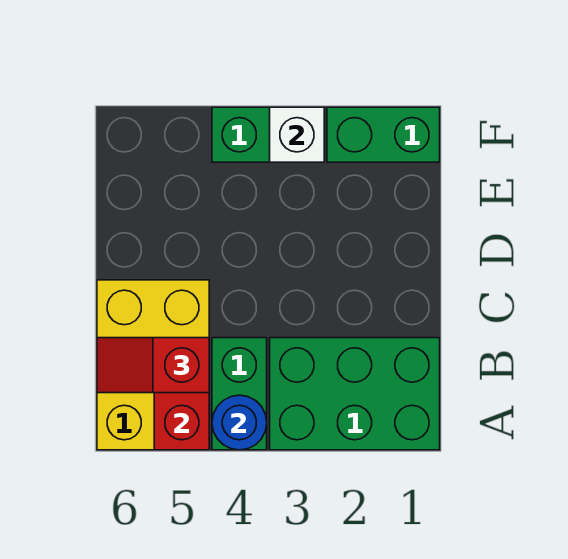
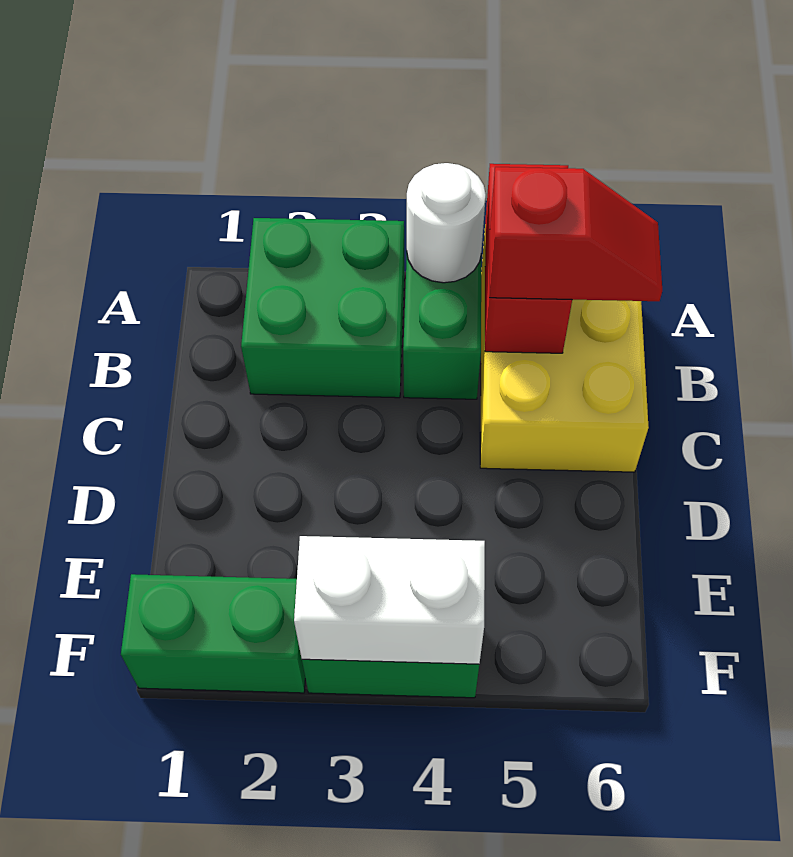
green brick A1:B3 level 1 -> green brick A2:B3 level 1
blue round brick A4 level 2 -> white round brick A4 level 2
white brick F3 level 2 -> white brick F3:F4 level 2

